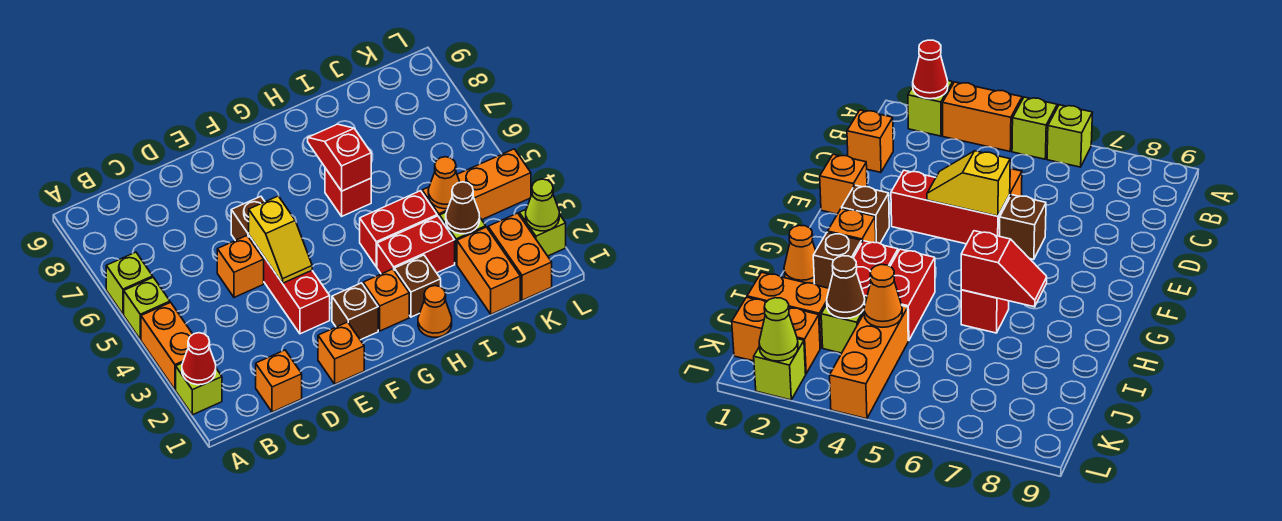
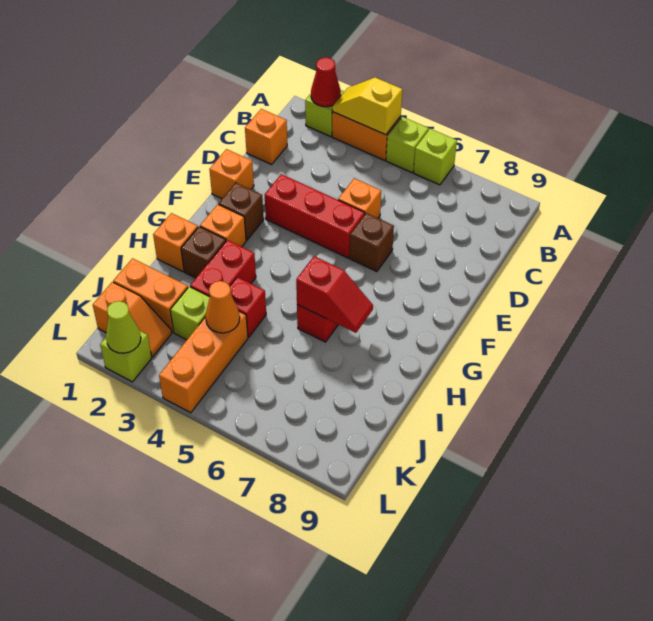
yellow slope E4:E5 level 2 top 5 -> yellow slope A3:A4 level 2 top 4
orange cone H1 level 1 -> orange brick H1 level 1
red brick H4:I4 level 1 -> red brick I4 level 1
brown cone J3 level 2 -> none
orange brick K1:K2 level 1 -> orange slope K1:K2 level 1 top 1

